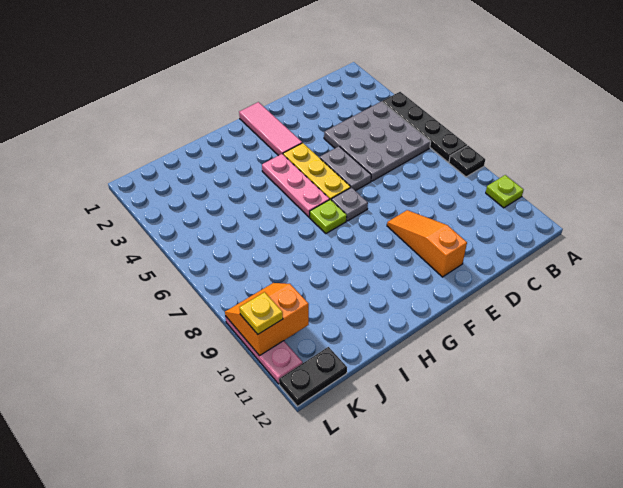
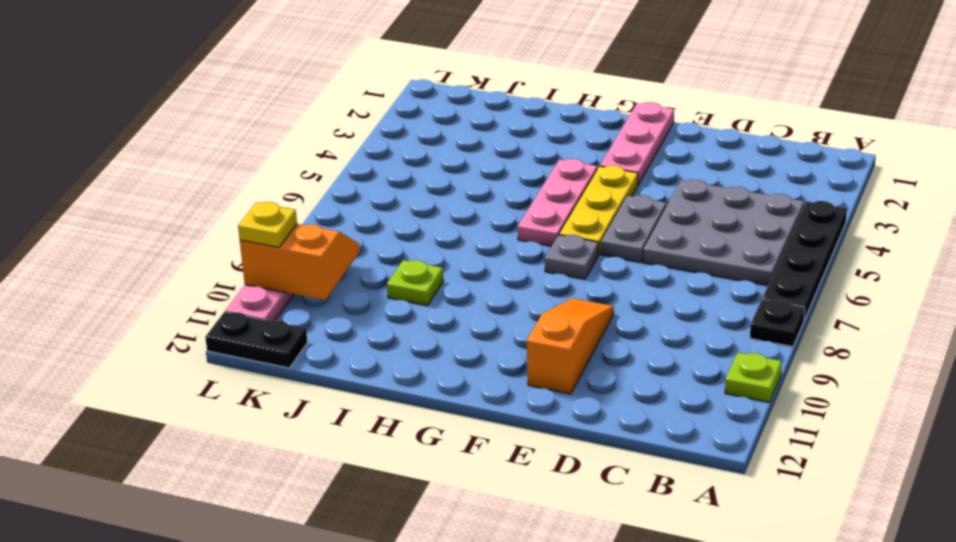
pink tile F1:F3 level 1 -> pink plate F1:F3 level 1
lime plate G7 level 1 -> lime plate I9 level 1

